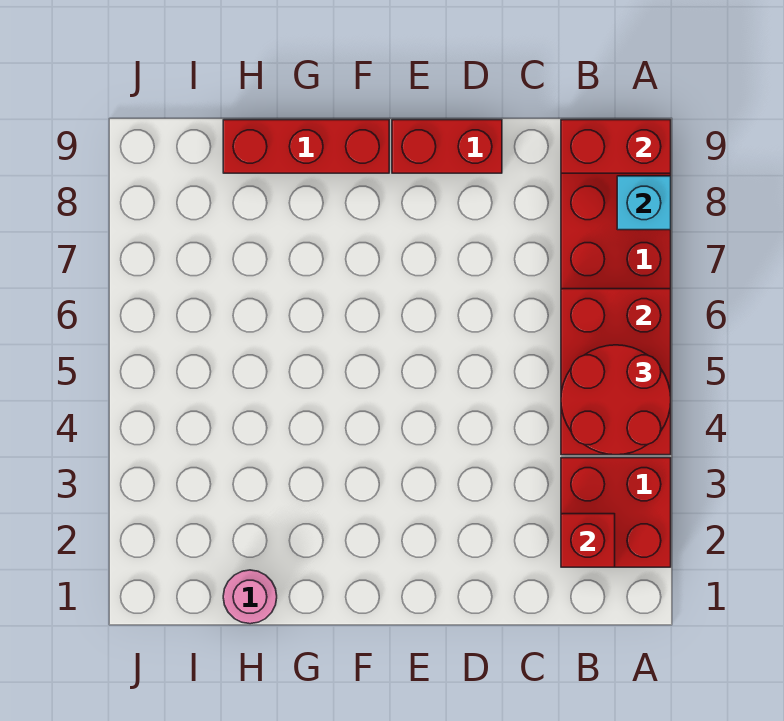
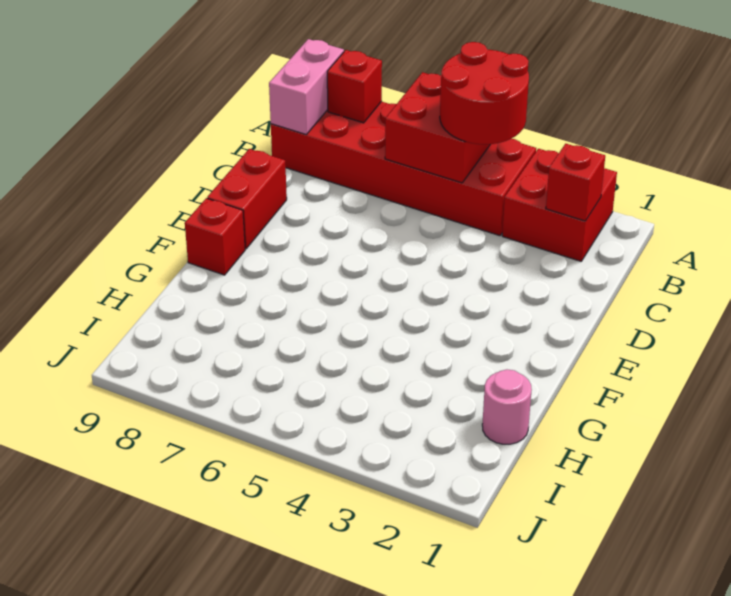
cyan brick A8 level 2 -> red brick A8 level 2
red brick A9:B9 level 2 -> pink brick A9:B9 level 2
red brick F9:H9 level 1 -> red brick F9 level 1

